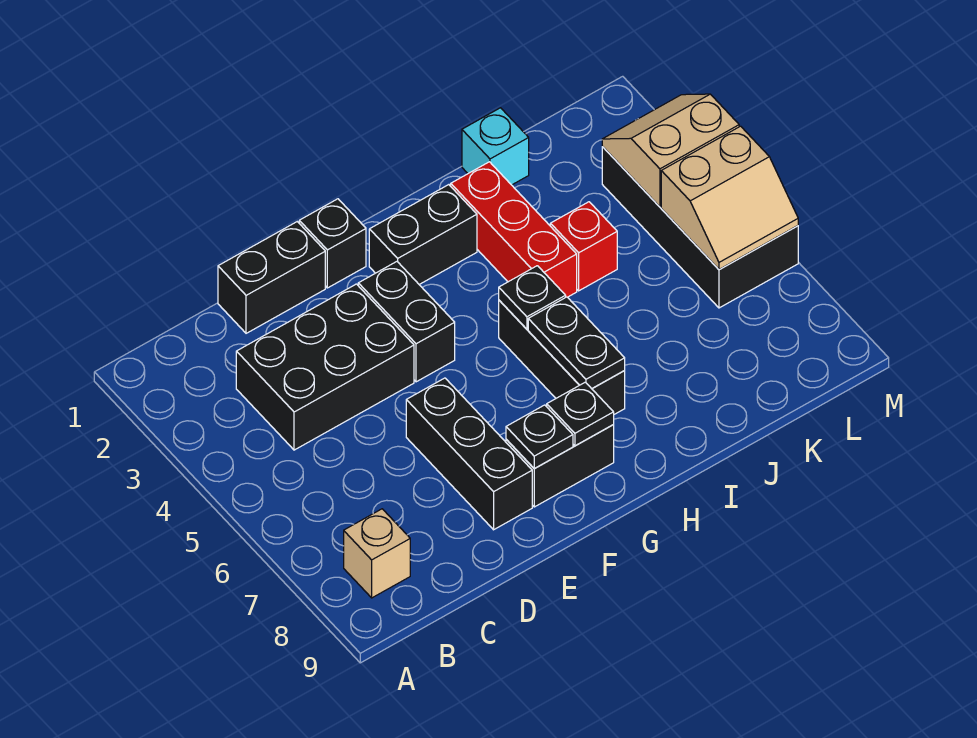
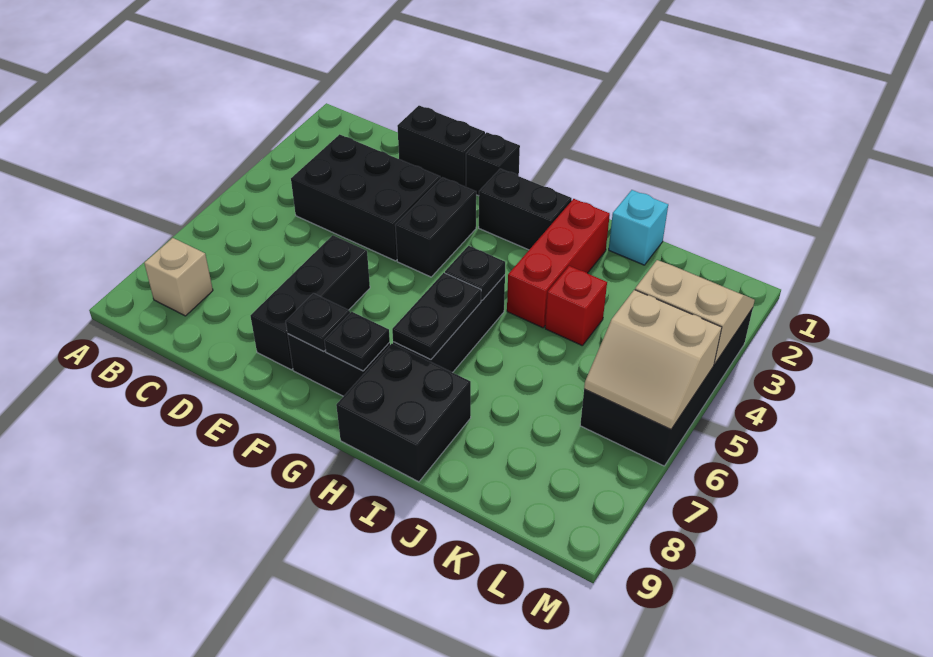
none -> black brick H8:I9 level 1

